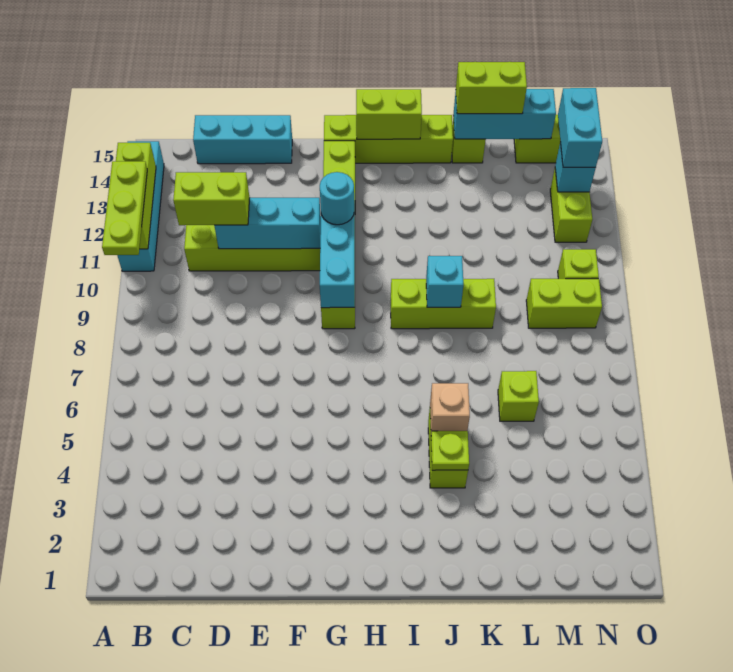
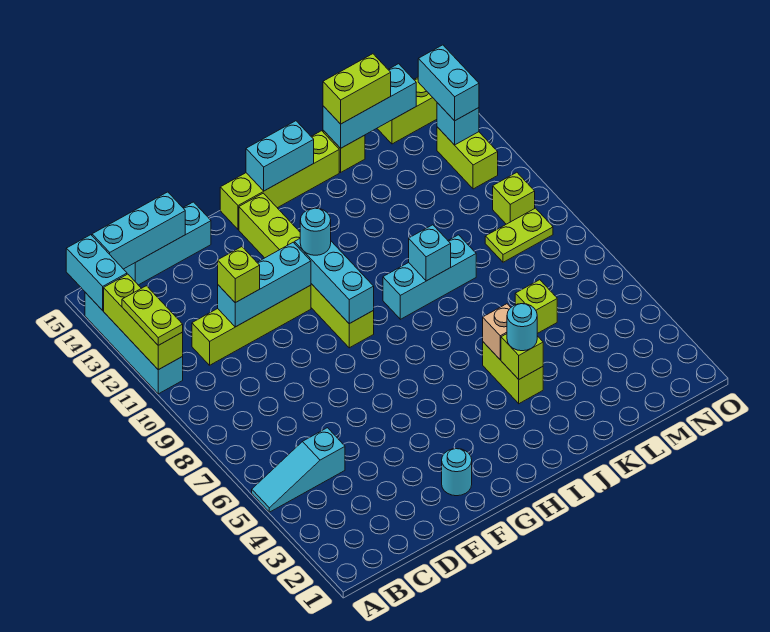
none -> cyan slope A5:C5 level 1 top C
lime plate A10:A12 level 3 -> lime plate A11:A12 level 3
none -> cyan brick A14:A15 level 2
none -> cyan brick B15:D15 level 2
lime brick C11:D11 level 3 -> lime brick D11 level 3
none -> cyan round brick F2 level 1
lime brick H15:I15 level 2 -> cyan brick H15:I15 level 2
lime brick I9:K9 level 1 -> cyan brick I9:K9 level 1
lime plate J4 level 2 -> lime brick J4 level 2
none -> cyan round brick J4 level 3
lime brick M9:N9 level 1 -> lime plate M9:N9 level 1

